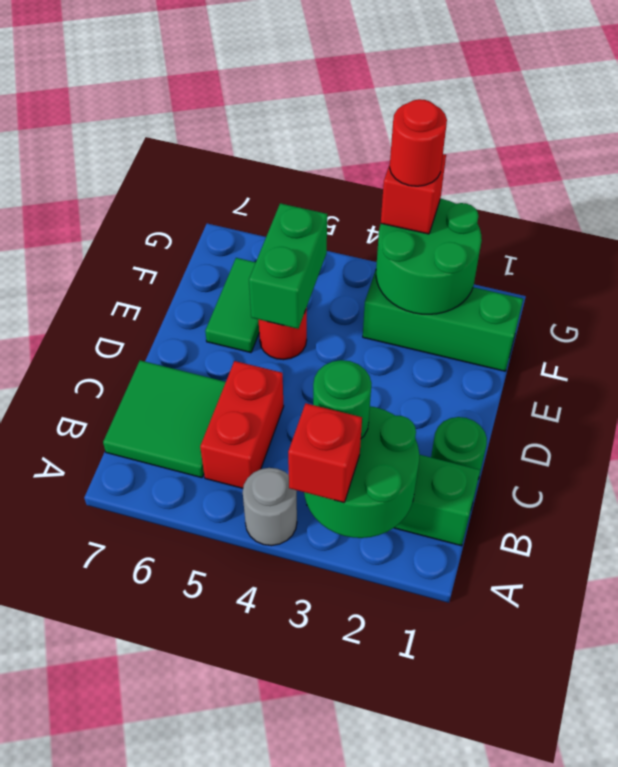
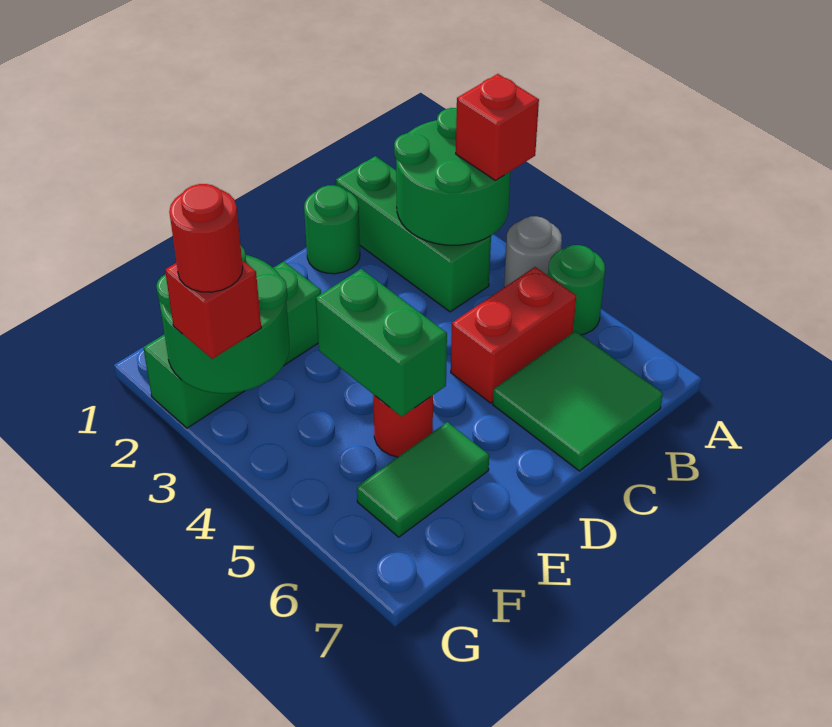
green round brick B3 level 3 -> green round brick A5 level 1
green brick E5:F5 level 2 -> green brick E4:E5 level 2
green brick F1:F3 level 1 -> green brick E2:G2 level 1

